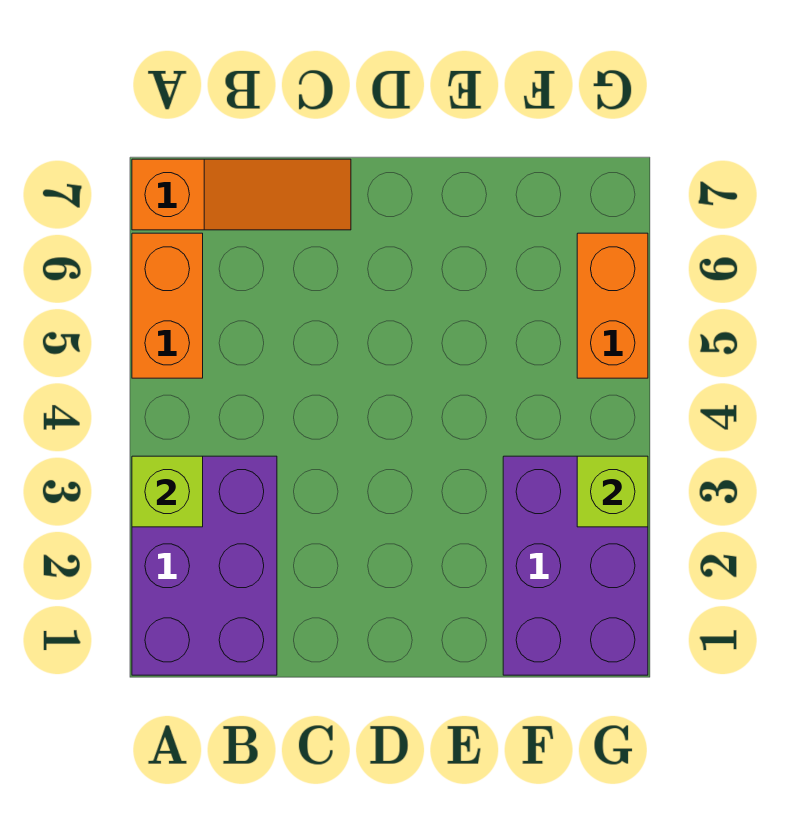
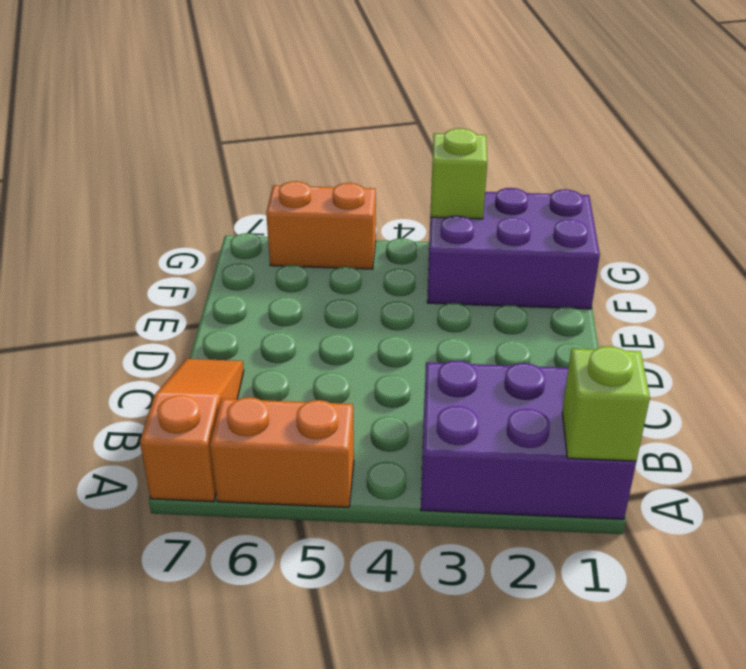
lime brick A3 level 2 -> lime brick A1 level 2

